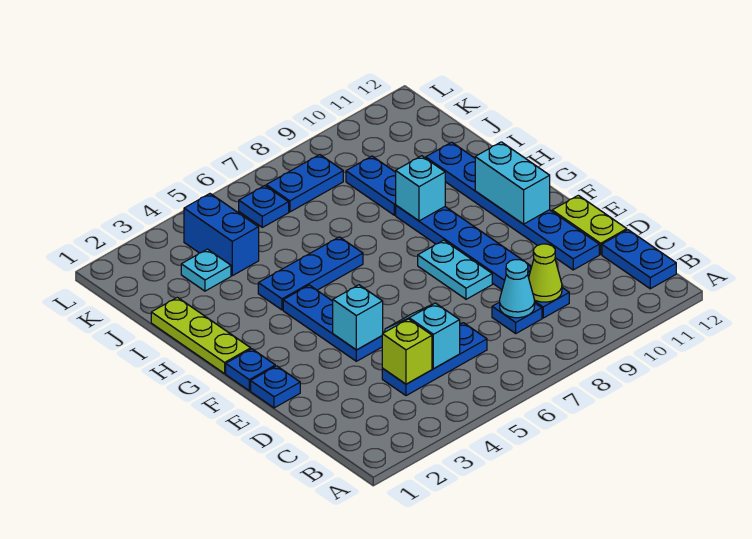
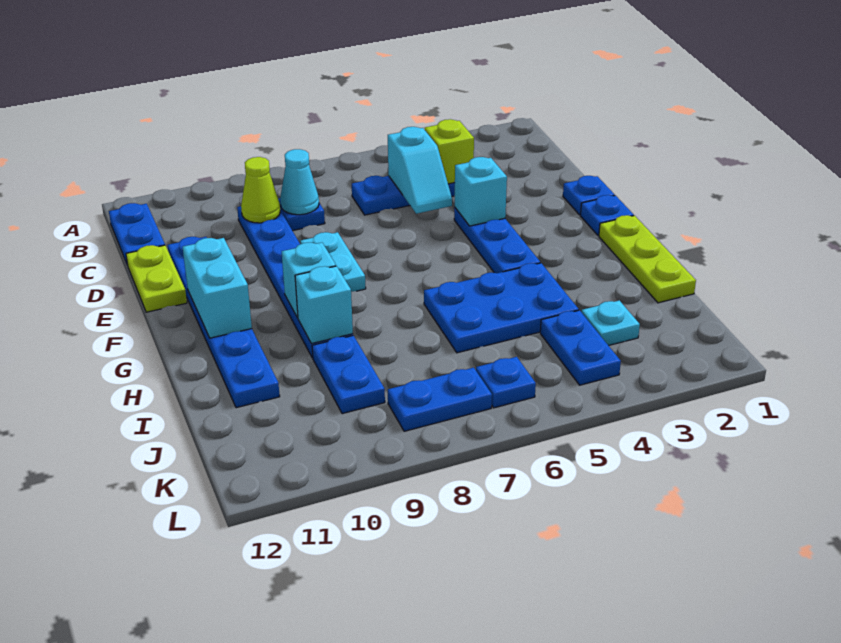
none -> cyan brick G9 level 2
blue plate H4:H6 level 1 -> blue plate H4:I6 level 1
blue brick J4:K4 level 1 -> blue plate J4:K4 level 1

